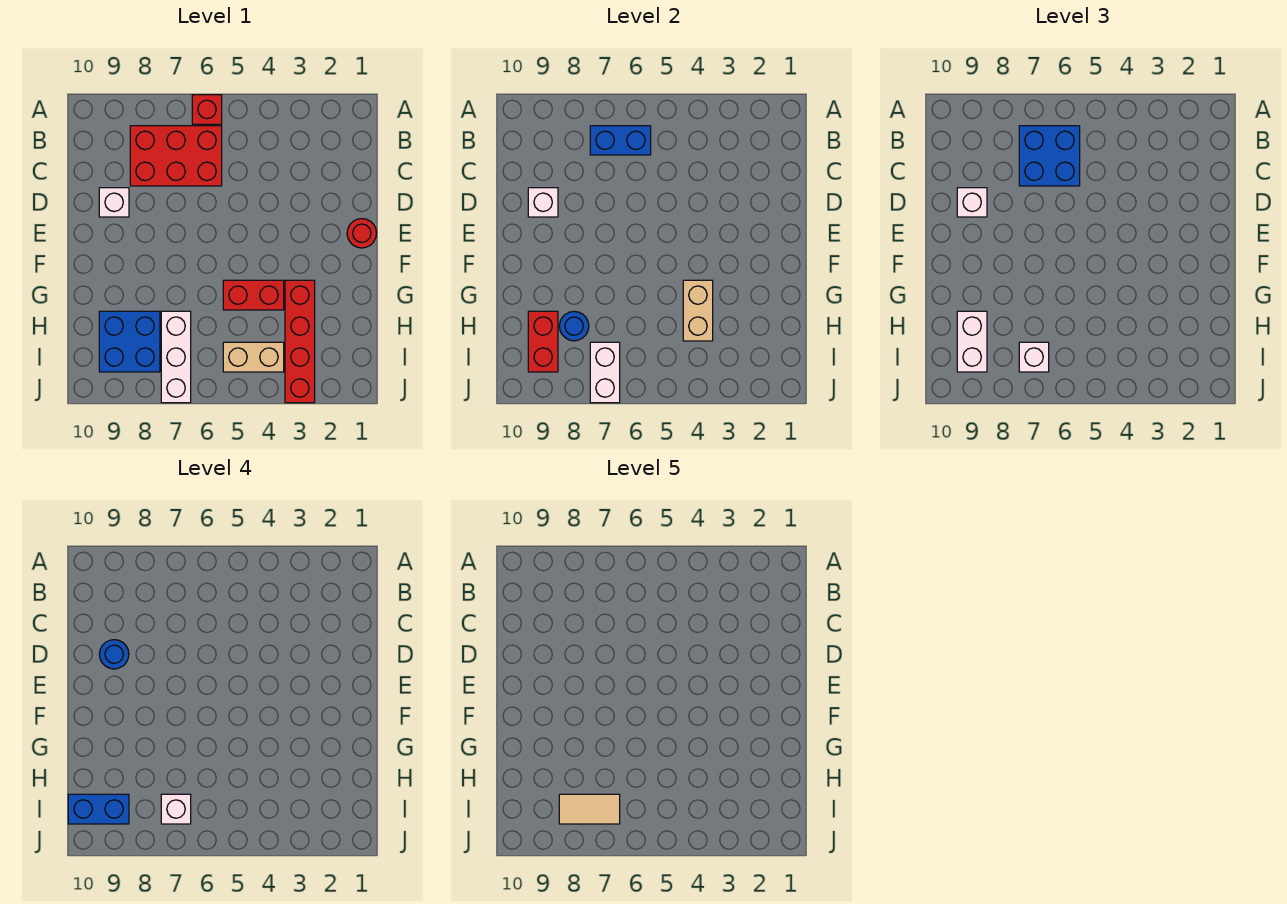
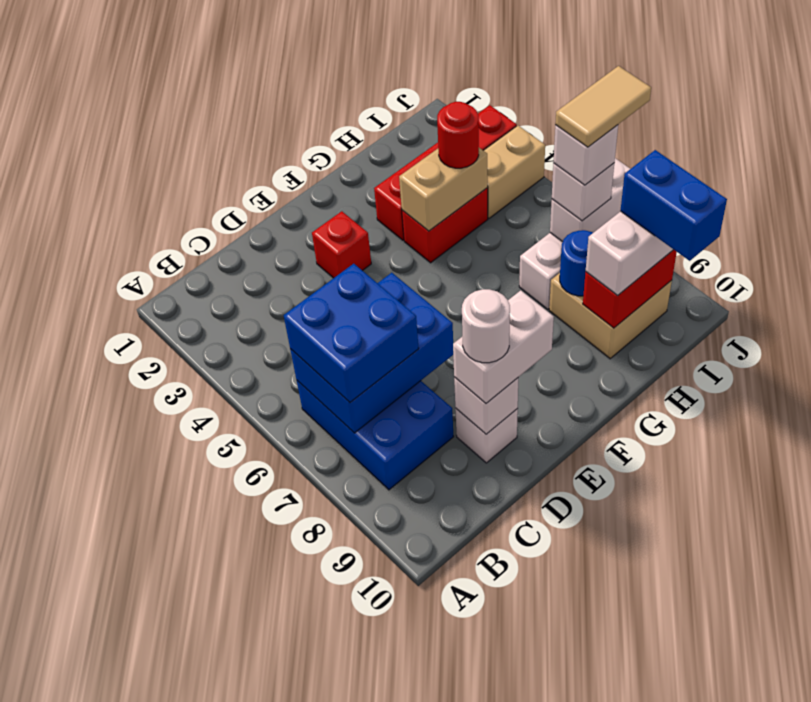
red brick A6 level 1 -> red brick E3 level 1
red brick B6:C8 level 1 -> blue brick B6:C8 level 1
blue brick B6:B7 level 2 -> blue brick B6:D7 level 2
white brick D9 level 3 -> white brick D9:E9 level 3
blue round brick D9 level 4 -> white round brick D9 level 4
red round brick E1 level 1 -> red round brick H4 level 3
red brick G4:G5 level 1 -> red brick G4:H4 level 1
blue brick H8:I9 level 1 -> tan brick H8:I9 level 1
tan brick I4:I5 level 1 -> tan brick I4:J4 level 1
tan tile I7:I8 level 5 -> tan tile I7:J7 level 5

